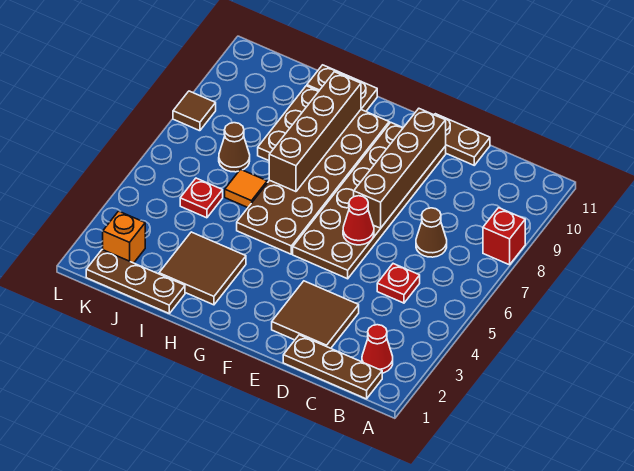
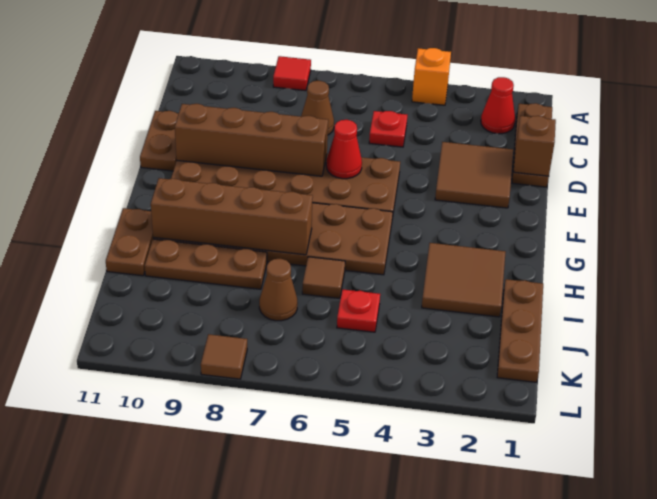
red brick A8 level 1 -> red tile A8 level 1
none -> brown brick D1 level 2
orange tile I6 level 1 -> brown tile I6 level 1
orange brick K2 level 1 -> orange brick A4 level 1

